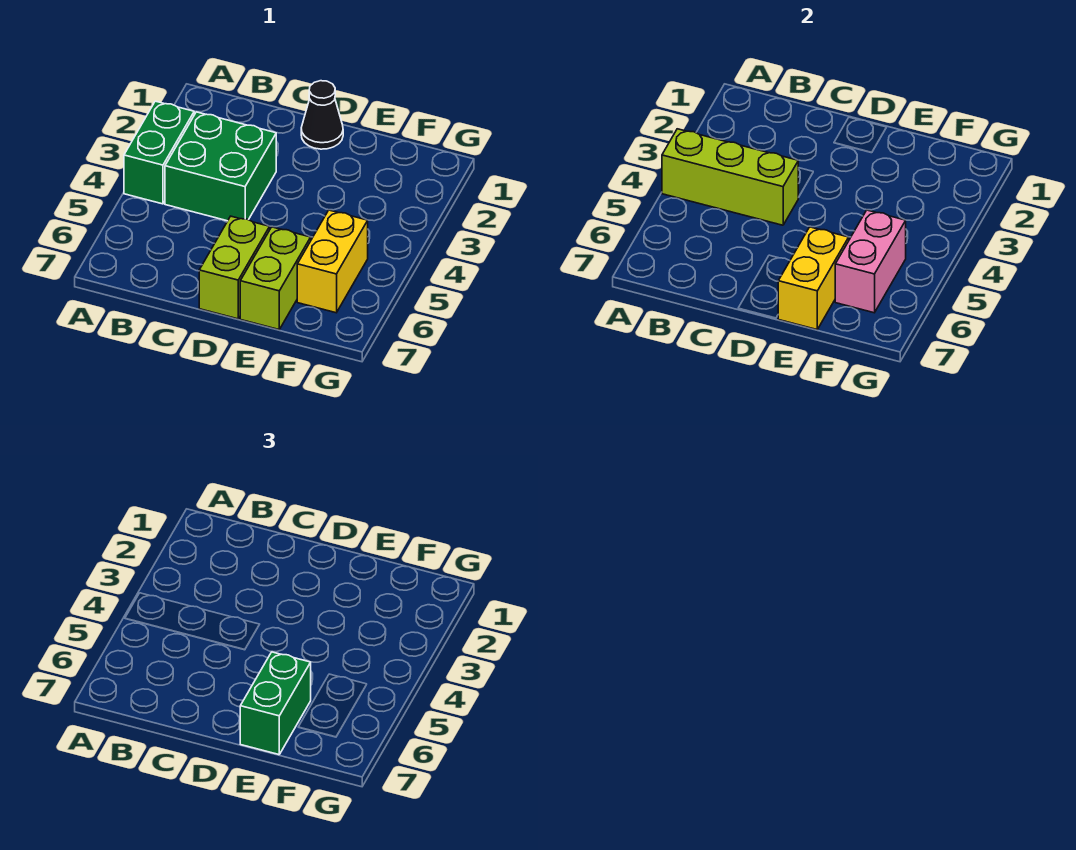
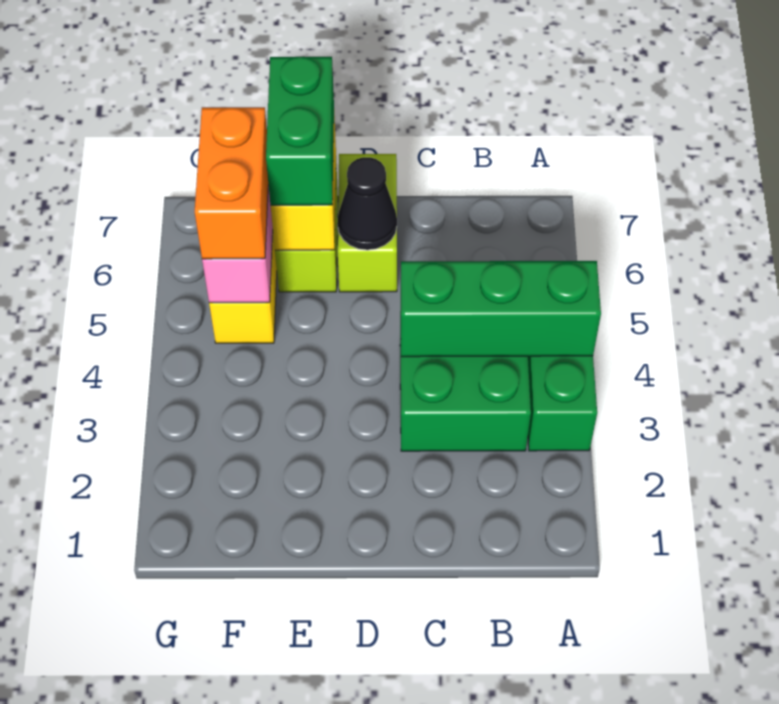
lime brick A4:C4 level 2 -> green brick A4:C4 level 2
black cone D1 level 1 -> black cone D6 level 2
none -> orange brick F5:F6 level 3

